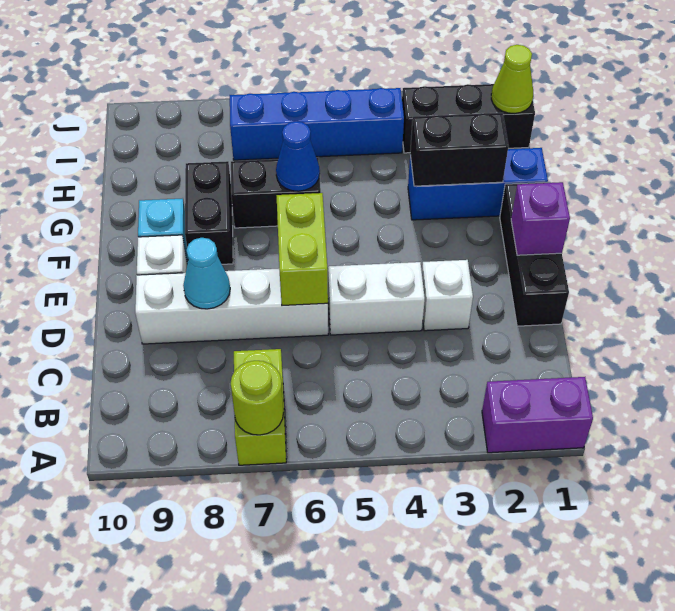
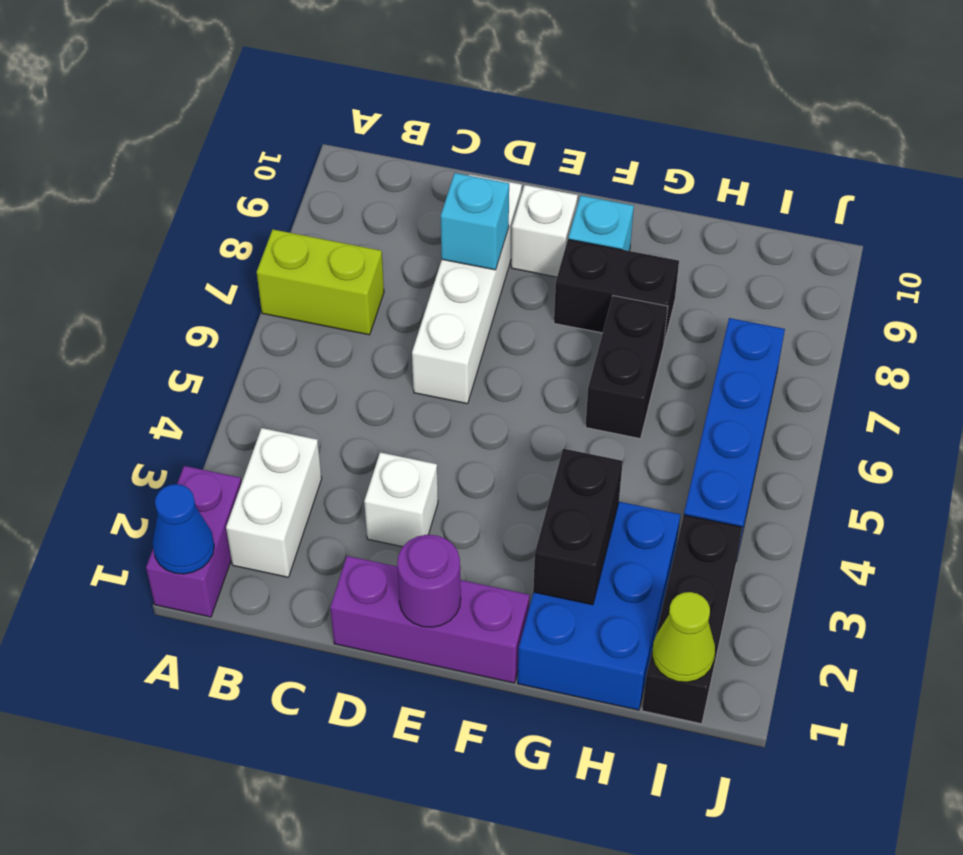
lime round brick A7 level 2 -> none
black brick D1:F1 level 1 -> purple brick D1:F1 level 1
white brick D4:D5 level 1 -> white brick B2:B3 level 1
lime brick D6:E6 level 2 -> none
cyan cone D8 level 2 -> cyan brick D8 level 2
purple brick E1 level 2 -> purple round brick E1 level 2
blue brick G1:G3 level 1 -> blue brick G1:H3 level 1
blue cone G6 level 2 -> blue cone A1 level 2

